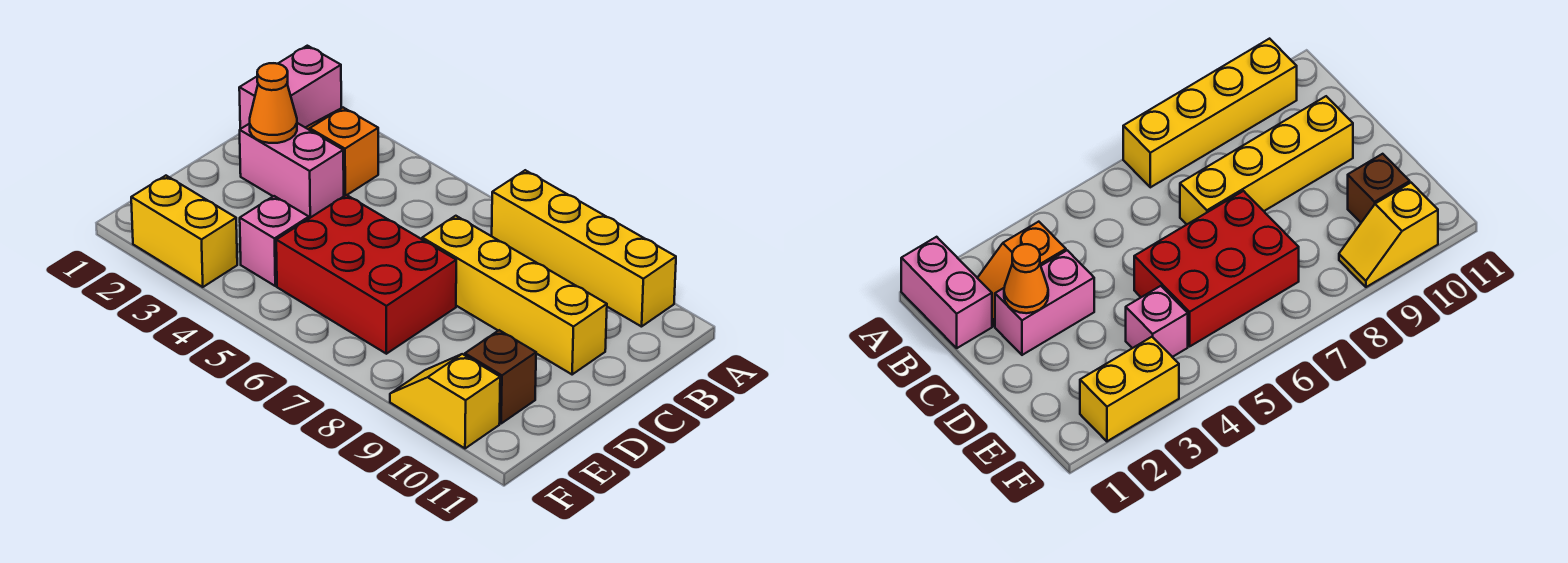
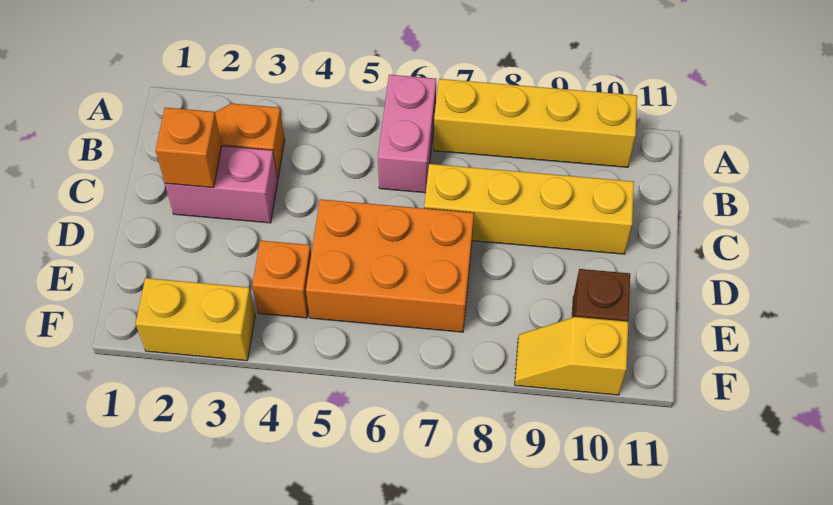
pink brick A1:B1 level 1 -> pink brick A6:B6 level 1
orange cone C2 level 2 -> orange brick C2 level 2
red brick D5:E7 level 1 -> orange brick D5:E7 level 1
pink brick E4 level 1 -> orange brick E4 level 1

